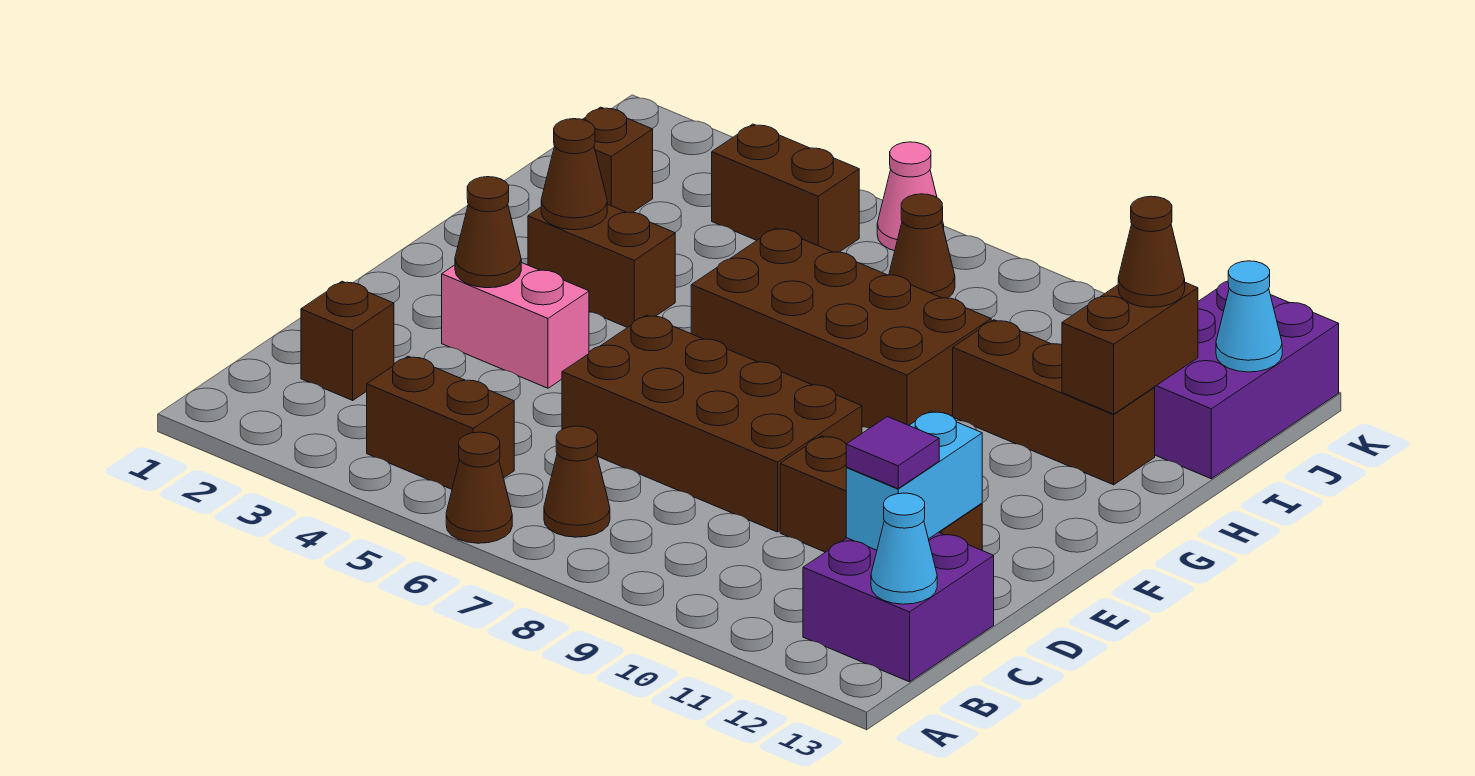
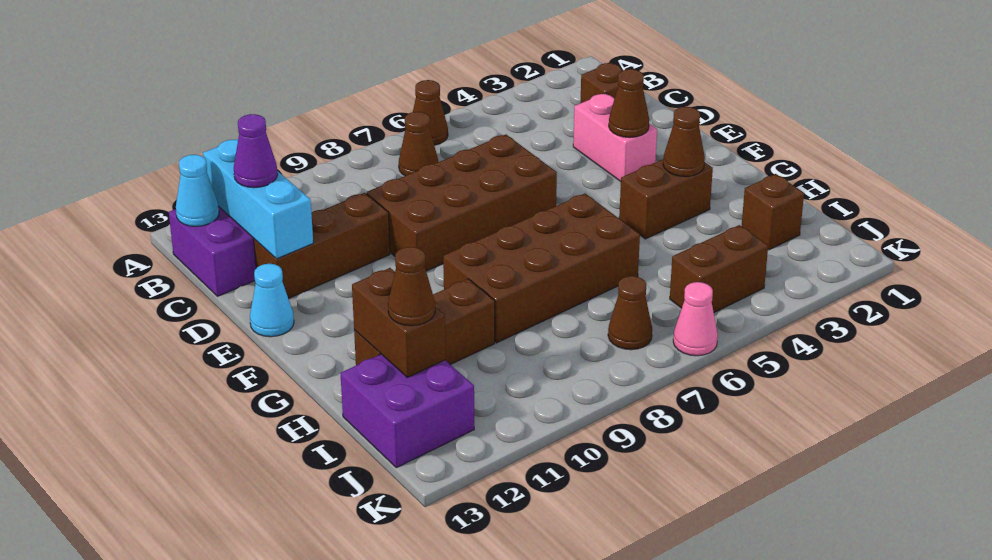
brown brick B4:B5 level 1 -> none
cyan brick C12:D12 level 2 -> cyan brick B12:D12 level 2
purple tile C12 level 3 -> purple cone C12 level 3
pink brick E3:E4 level 1 -> pink brick D3:E3 level 1
purple brick I12:K13 level 1 -> purple brick I12:J13 level 1
cyan cone J13 level 2 -> cyan cone E13 level 1

